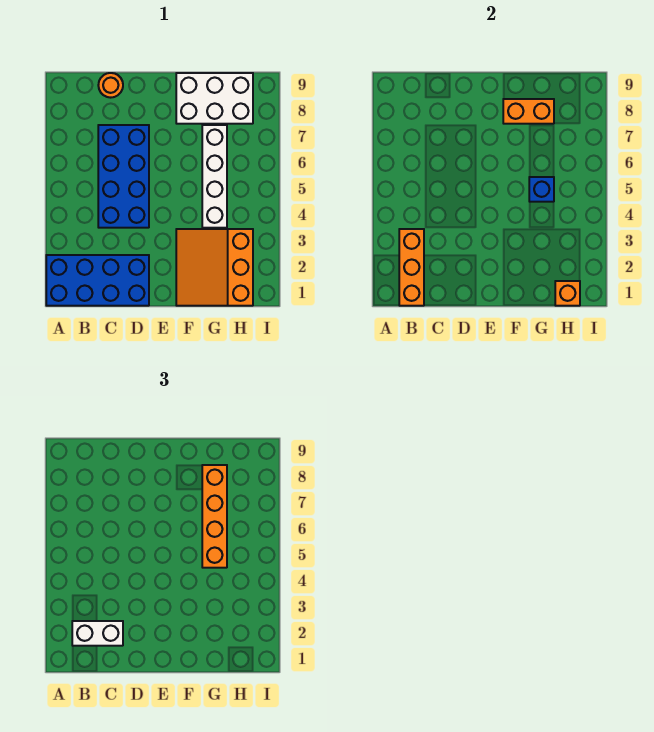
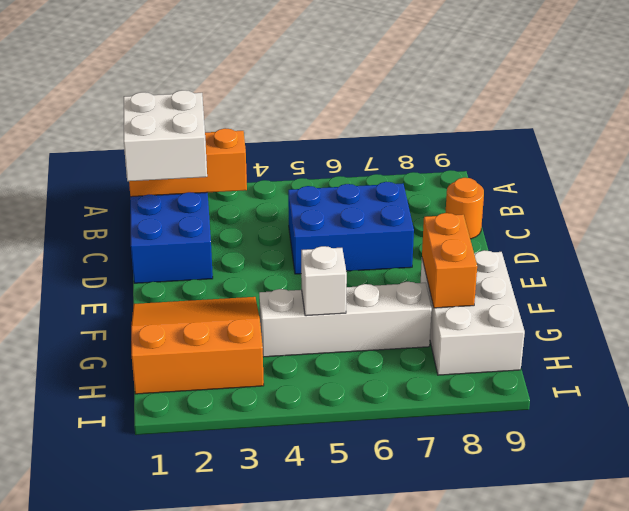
white brick B2:C2 level 3 -> white brick B1:C2 level 3
blue brick C4:D7 level 1 -> blue brick C5:D7 level 1
blue brick G5 level 2 -> white brick G5 level 2
orange brick G5:G8 level 3 -> none
orange brick H1 level 2 -> none

